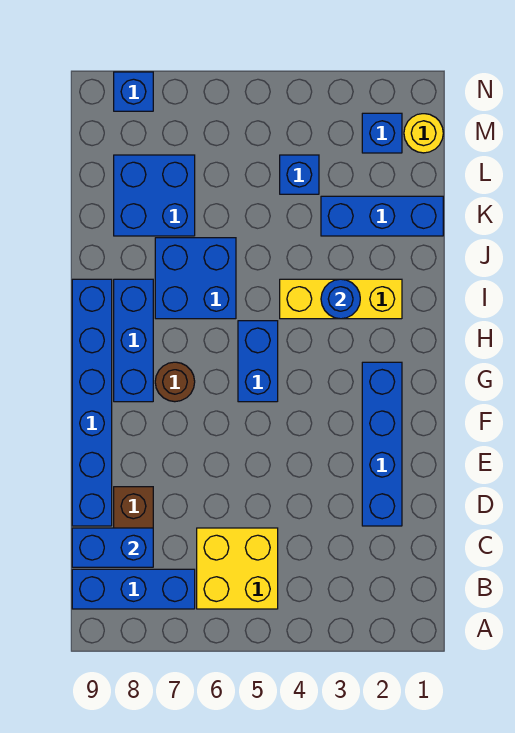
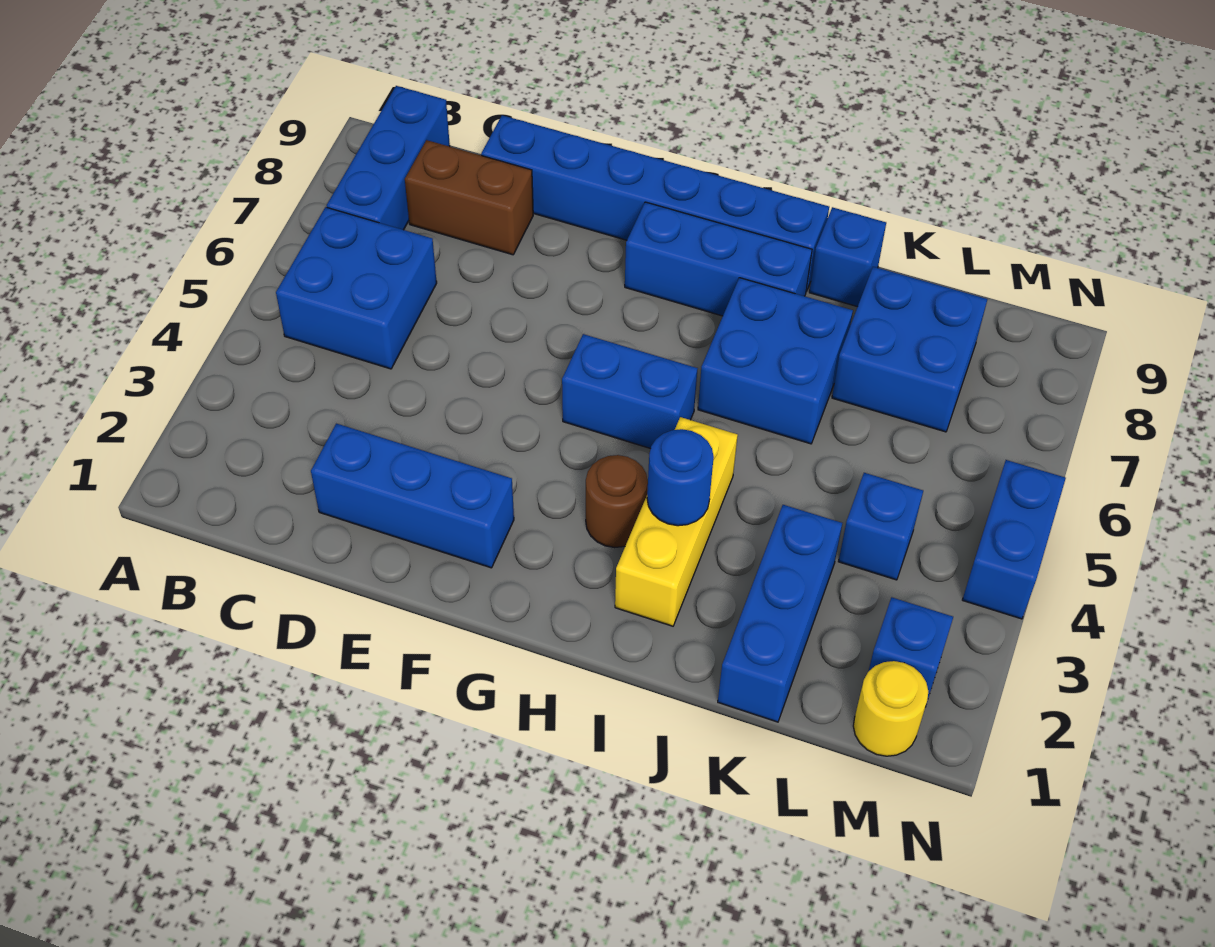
yellow brick B5:C6 level 1 -> blue brick B5:C6 level 1
blue brick C8:C9 level 2 -> blue brick N4:N5 level 1
blue brick D2:G2 level 1 -> blue brick D2:F2 level 1
brown round brick G7 level 1 -> brown round brick H3 level 1
blue brick N8 level 1 -> blue brick J9 level 1

